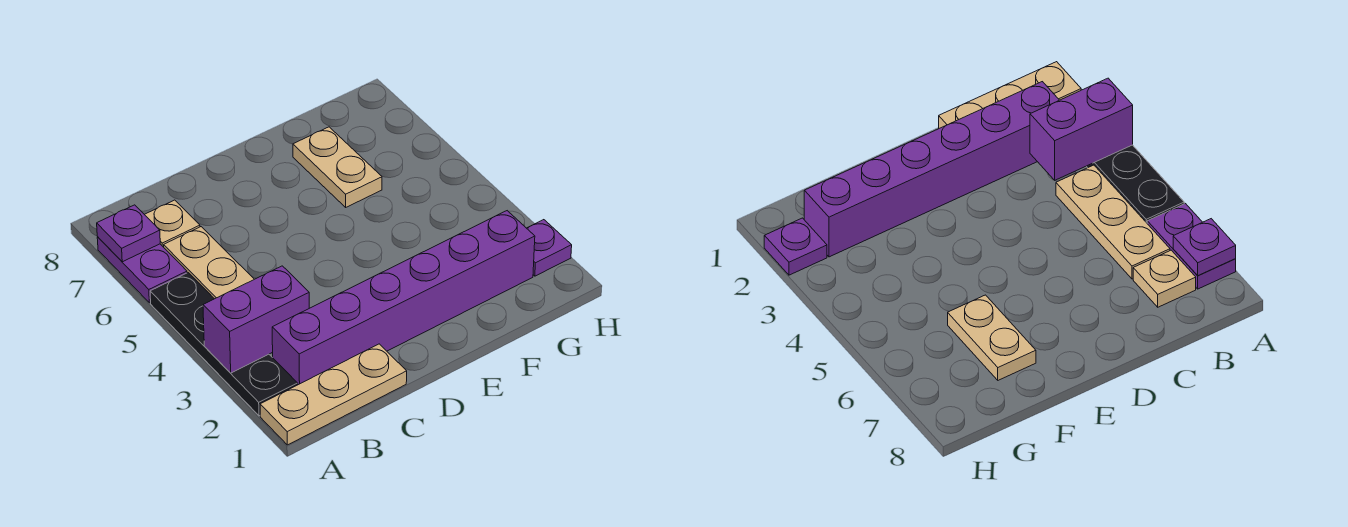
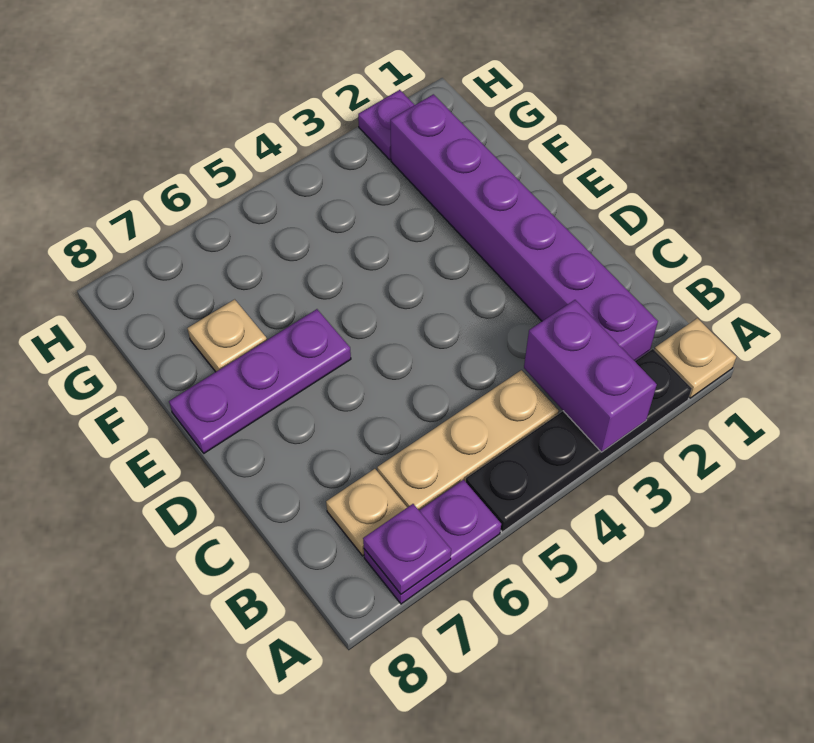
tan plate A1:C1 level 1 -> tan plate A1 level 1
none -> purple plate E6:E8 level 1
tan plate F6:F7 level 1 -> tan plate F7 level 1

